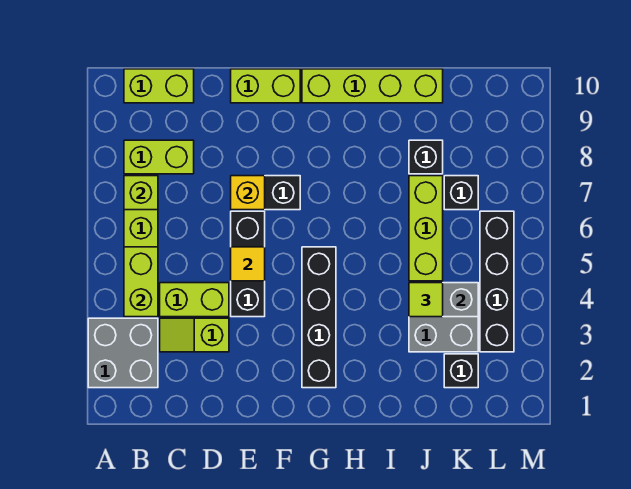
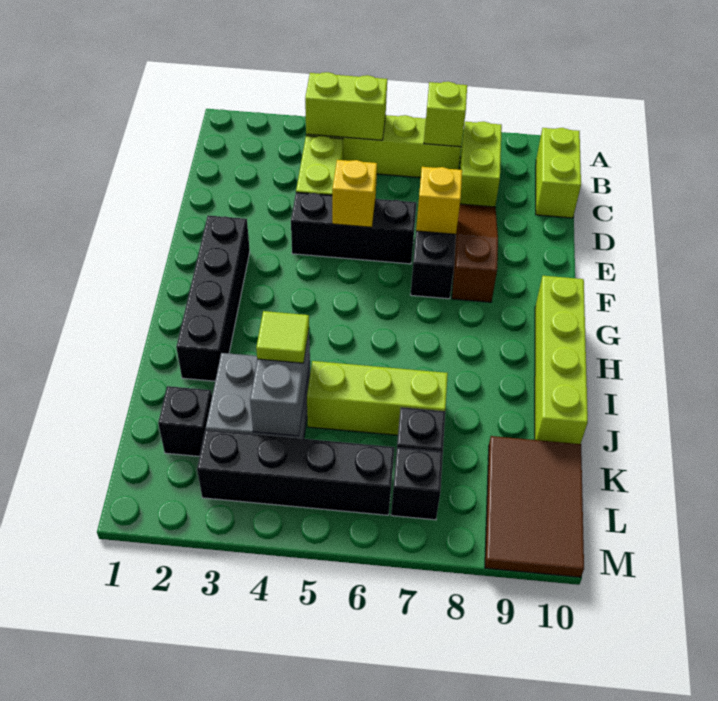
grey brick A2:B3 level 1 -> none
lime slope C3:D3 level 1 top D -> none
none -> brown slope D8:F8 level 1 top F
yellow tile E5 level 2 -> yellow brick E5 level 2
lime brick E10:F10 level 1 -> none
black brick G2:G5 level 1 -> black brick F2:I2 level 1
black brick J8 level 1 -> black brick L7 level 1
none -> brown tile K9:M10 level 1

